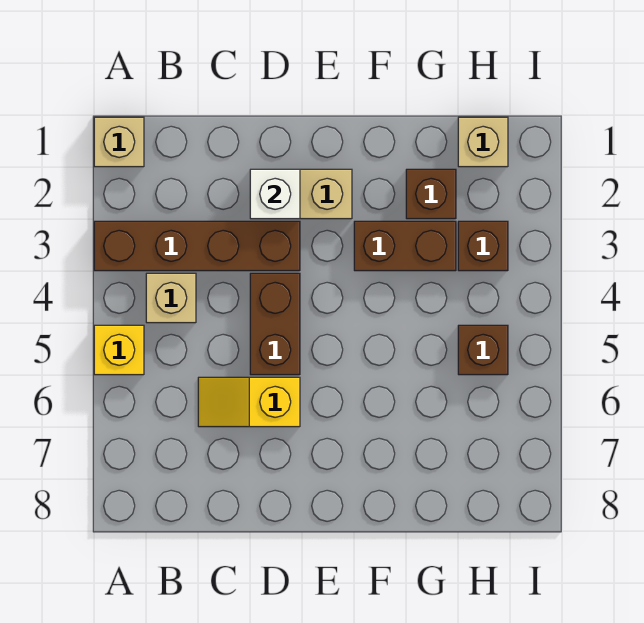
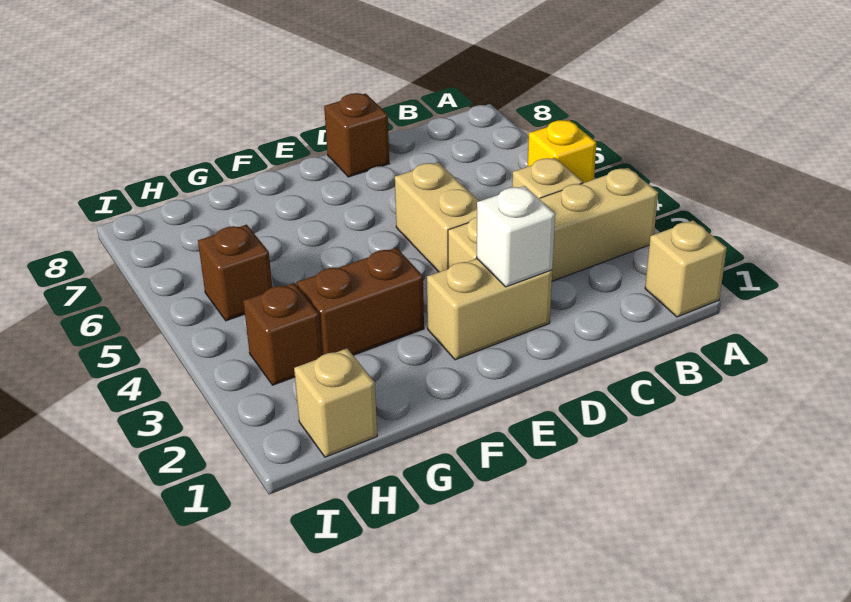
brown brick A3:D3 level 1 -> tan brick A3:D3 level 1
yellow slope C6:D6 level 1 top D -> none
brown brick D4:D5 level 1 -> tan brick D4:D5 level 1
brown brick G2 level 1 -> brown brick D8 level 1

